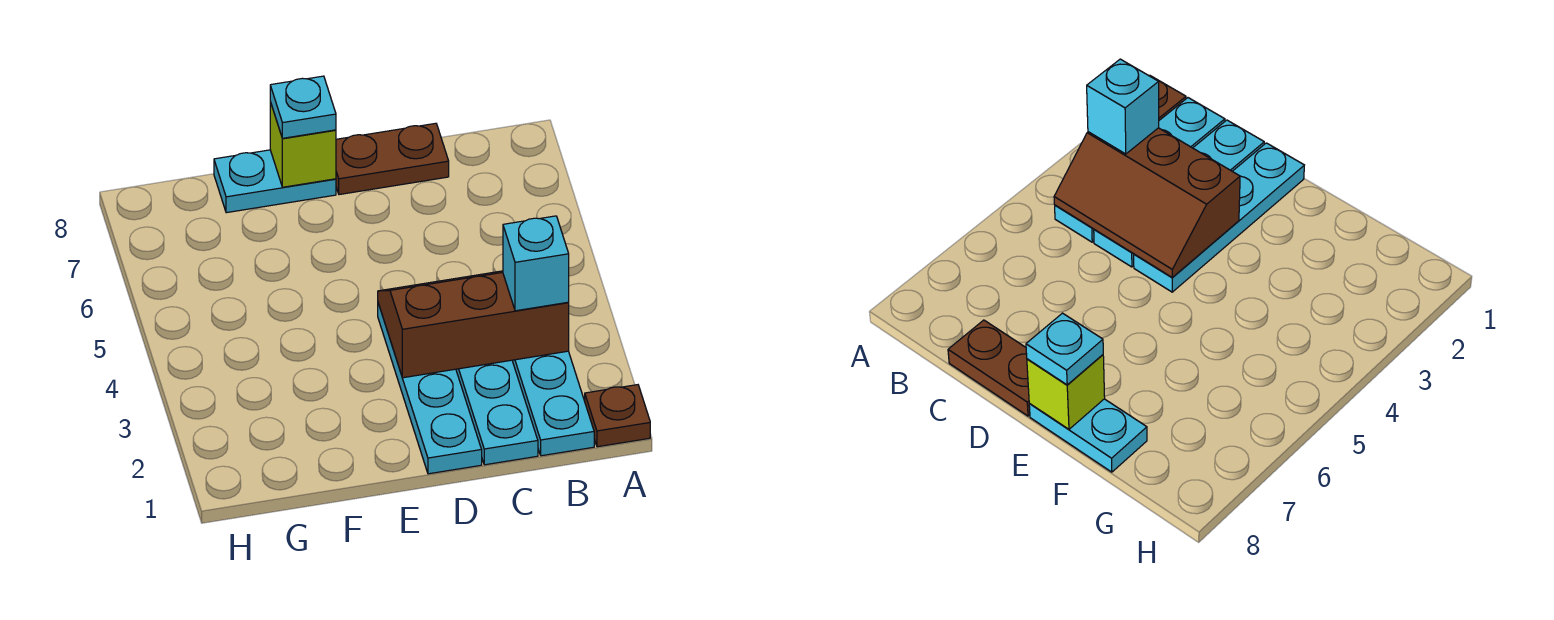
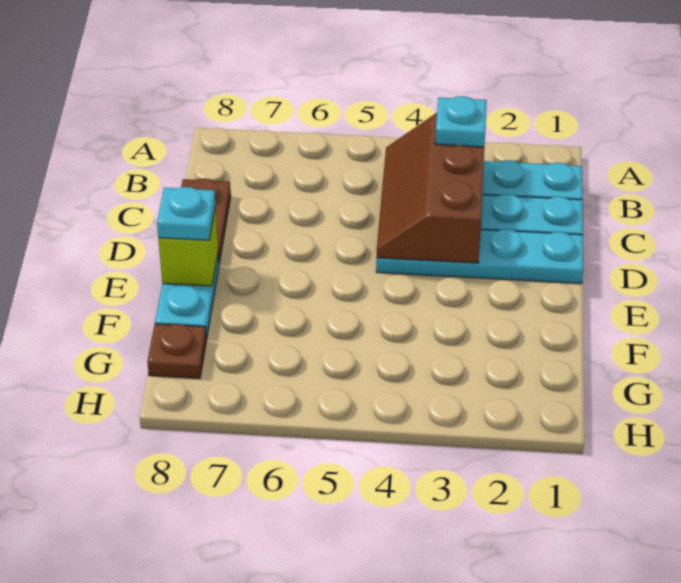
brown plate A1 level 1 -> brown plate G8 level 1
cyan brick B3 level 3 -> cyan plate B3 level 3

